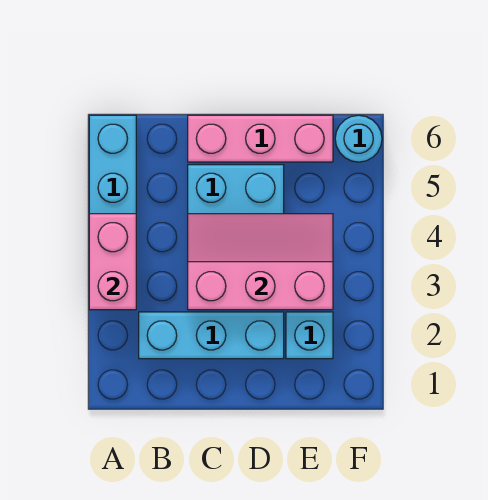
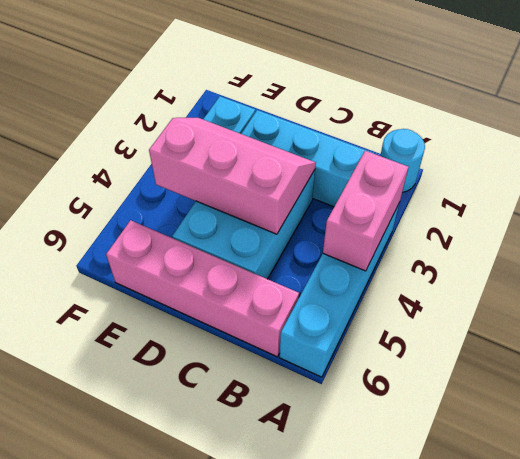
pink slope C3:E4 level 2 top 3 -> pink slope C3:E4 level 2 top 4
pink brick C6:E6 level 1 -> pink brick B6:E6 level 1
cyan round brick F6 level 1 -> cyan round brick A1 level 1

